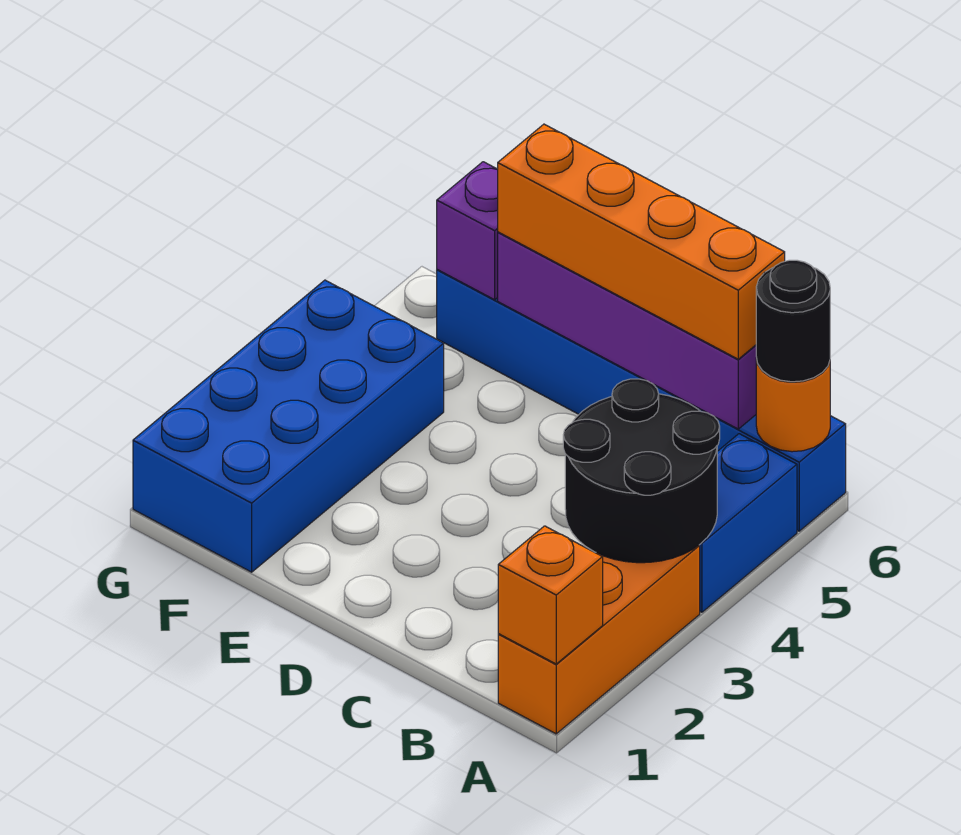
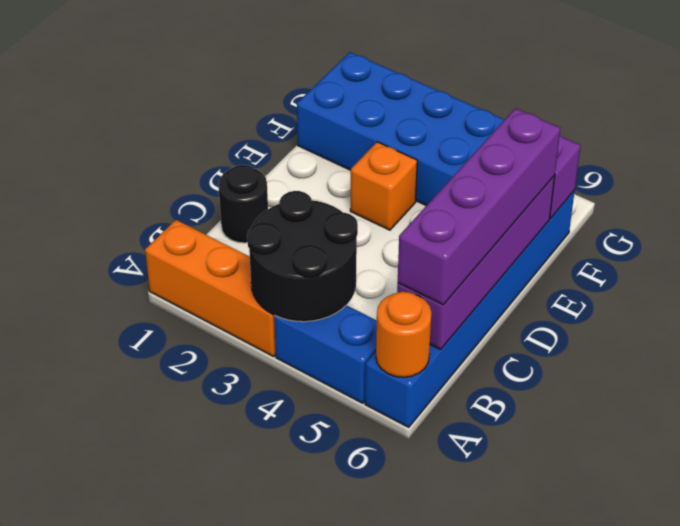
orange brick A1 level 2 -> orange brick E3 level 1
black round brick A6 level 3 -> black round brick C1 level 1
orange brick B6:E6 level 3 -> purple brick B6:E6 level 3

